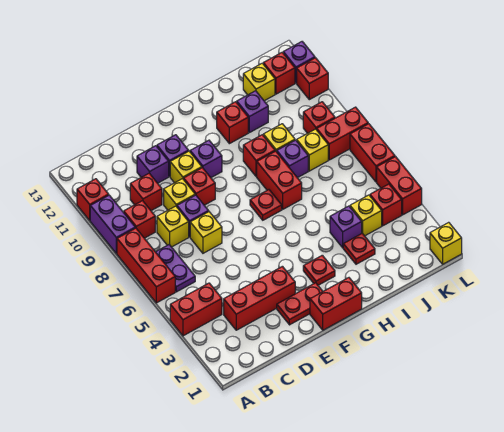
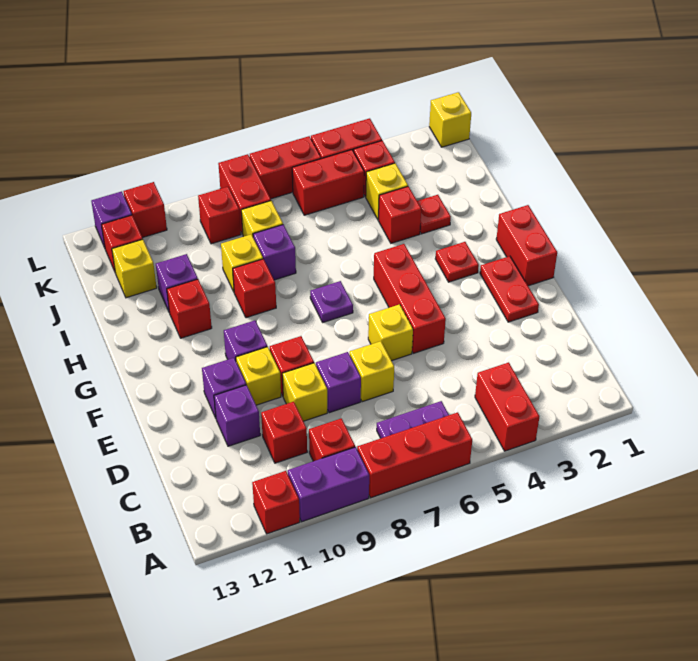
red brick C3:E3 level 1 -> red brick E5:G5 level 1
yellow brick C8 level 1 -> yellow brick E6 level 1
red plate G7 level 1 -> purple plate G7 level 1
red brick H7:H8 level 1 -> red brick K5:K6 level 1
purple brick I4 level 1 -> red brick I4 level 1

